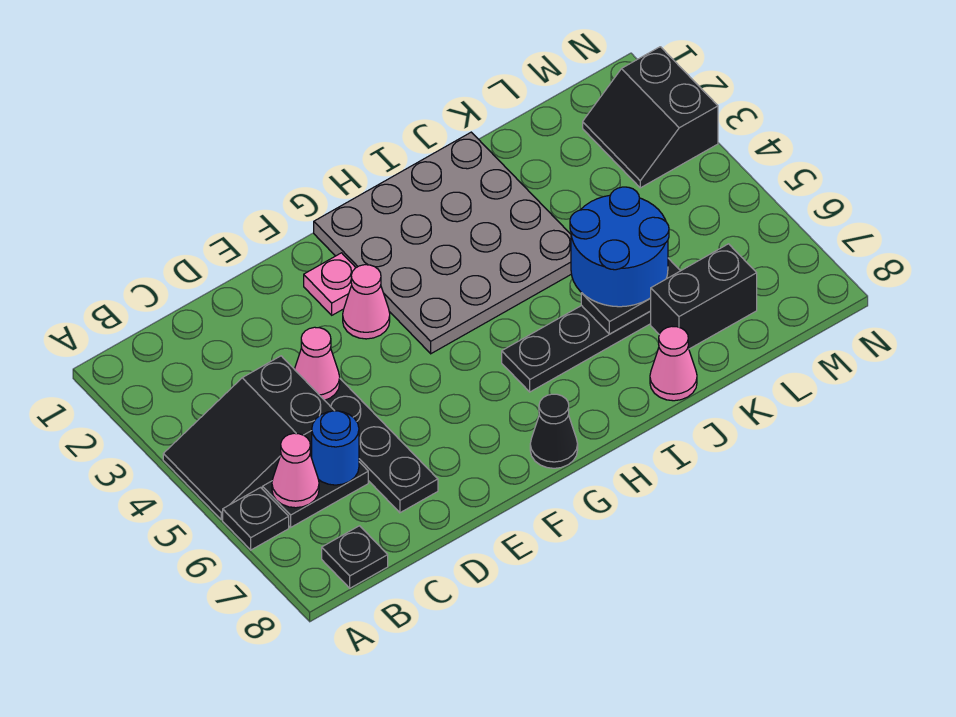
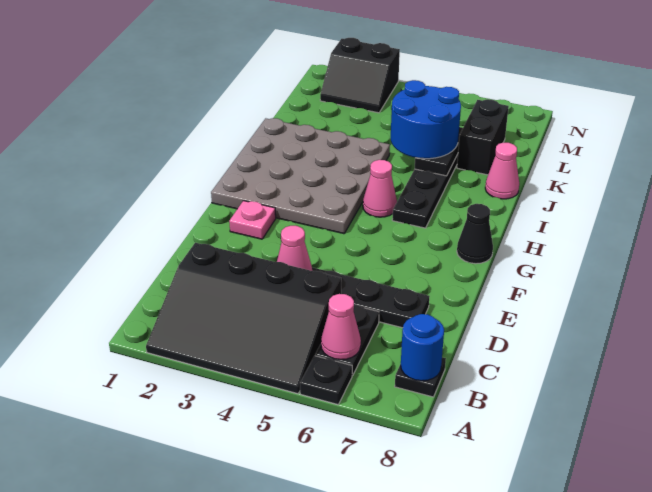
black slope A4:C5 level 1 top C -> black slope A2:C5 level 1 top C
blue round brick C6 level 2 -> blue round brick B8 level 2
pink cone F3 level 1 -> pink cone H5 level 1

